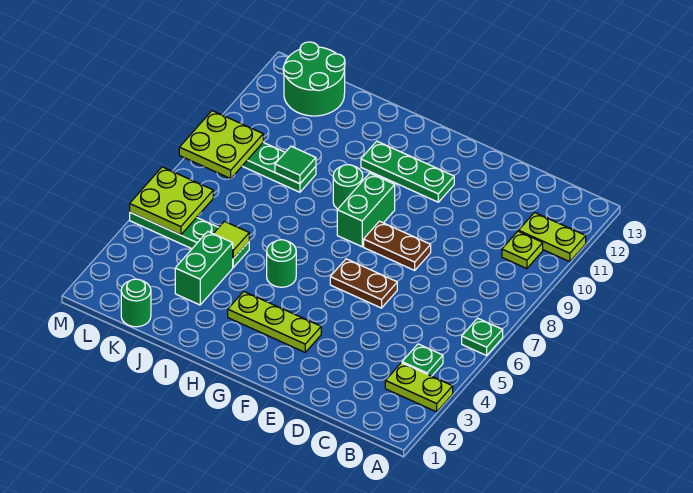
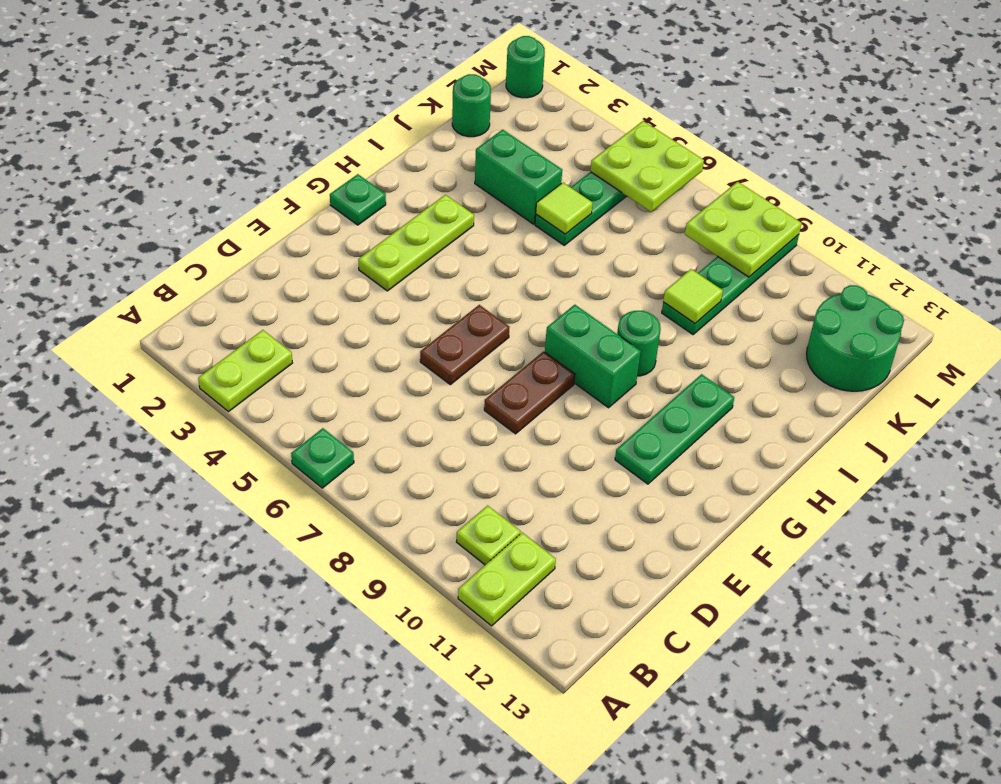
green plate B4 level 1 -> green plate G1 level 1
green round brick H5 level 1 -> green round brick M1 level 1
green tile J9 level 2 -> lime tile J9 level 2

